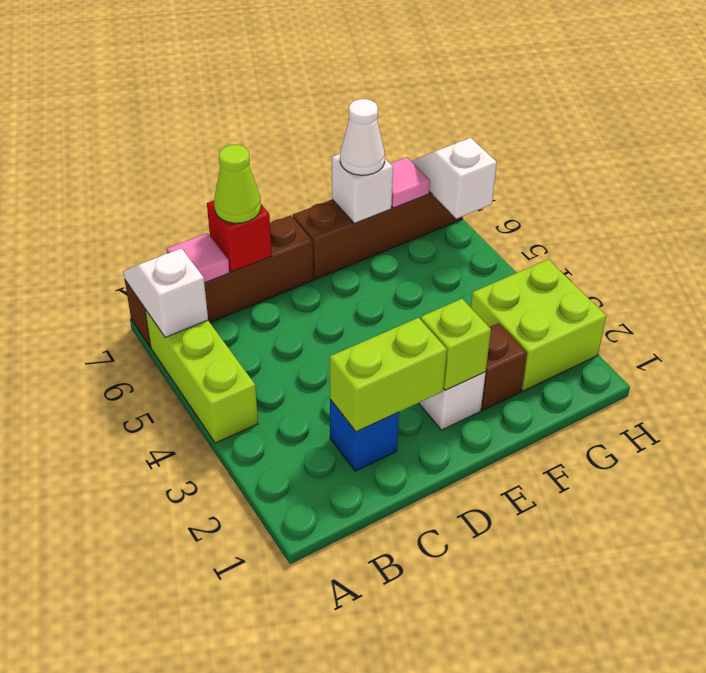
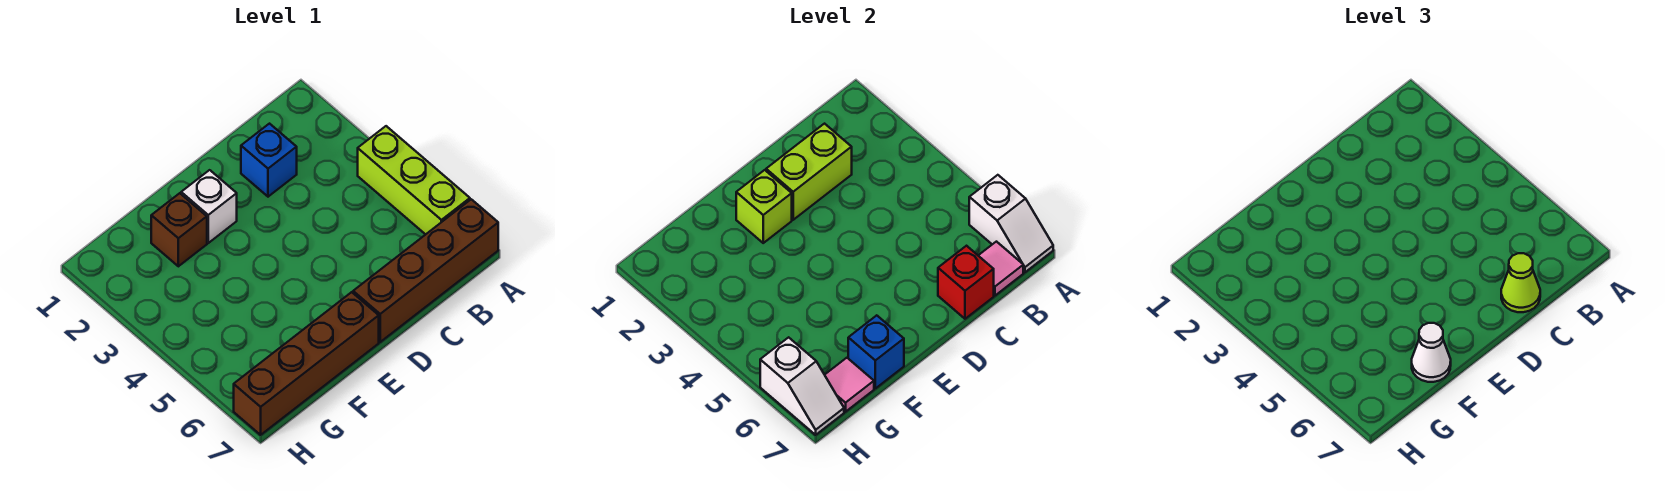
white brick F7 level 2 -> blue brick F7 level 2
lime brick G2:H3 level 1 -> none

